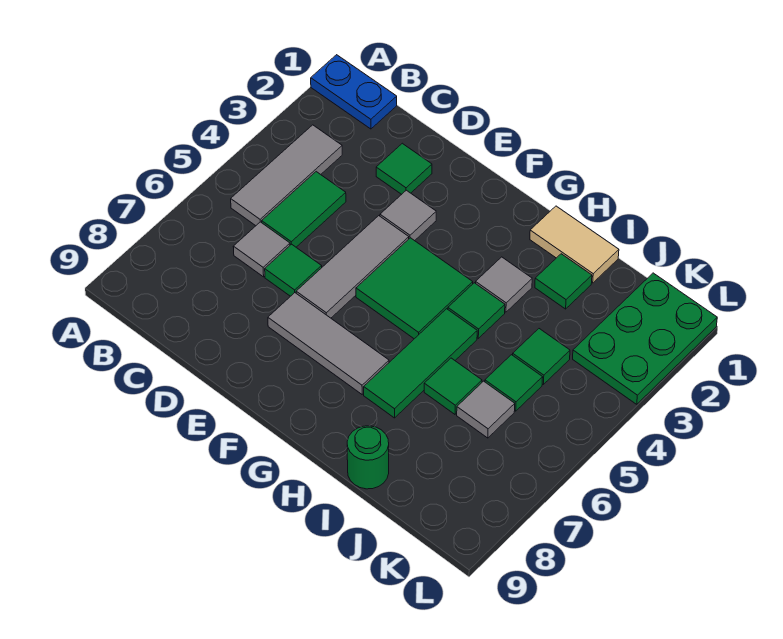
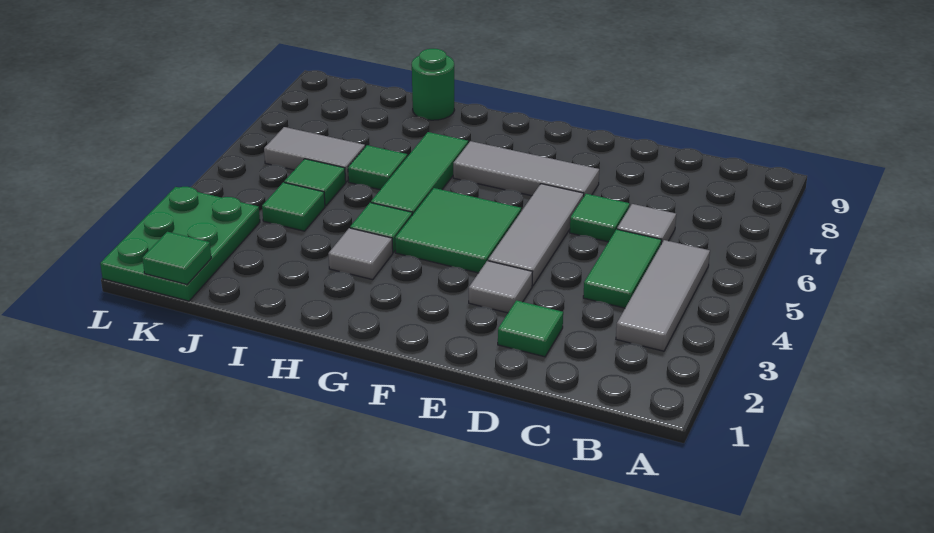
blue plate A1:B1 level 1 -> none
tan tile H1:I1 level 1 -> none
green tile I2 level 1 -> green tile K1 level 2
grey tile J6 level 1 -> grey tile J6:K6 level 1

